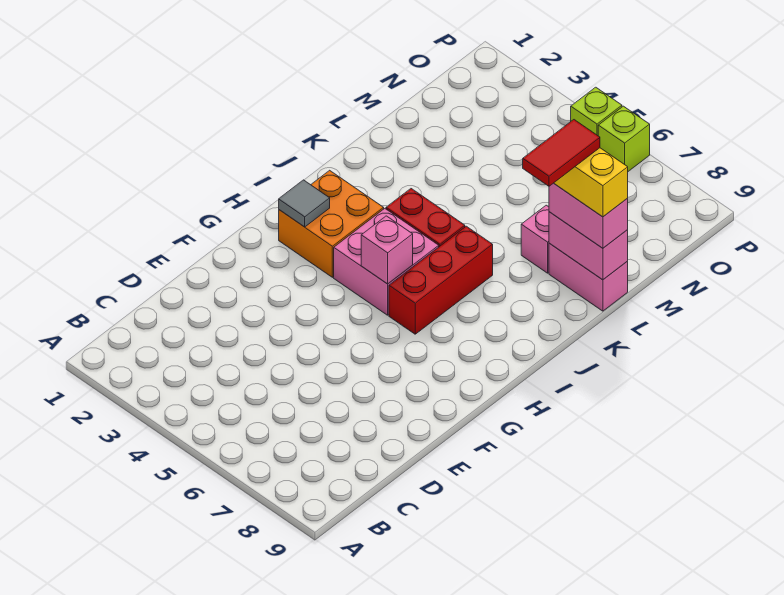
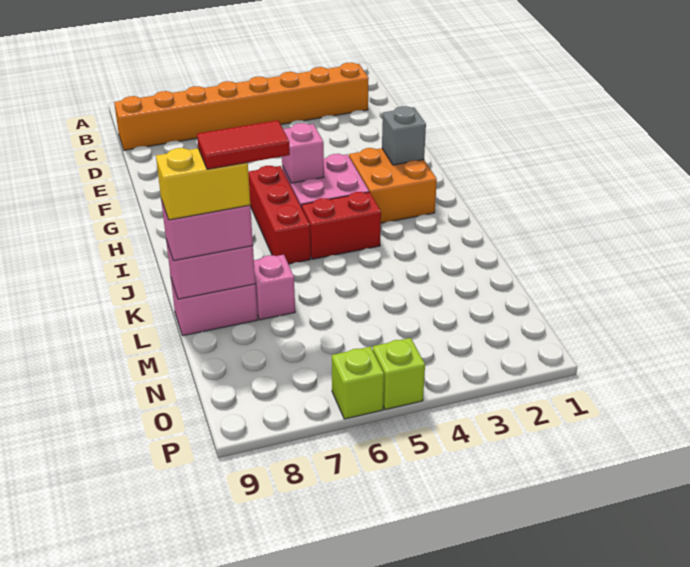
none -> orange brick C2:C9 level 1
grey tile H2 level 2 -> grey brick H2 level 2
red tile K8:L8 level 5 -> red tile L7:L8 level 5

